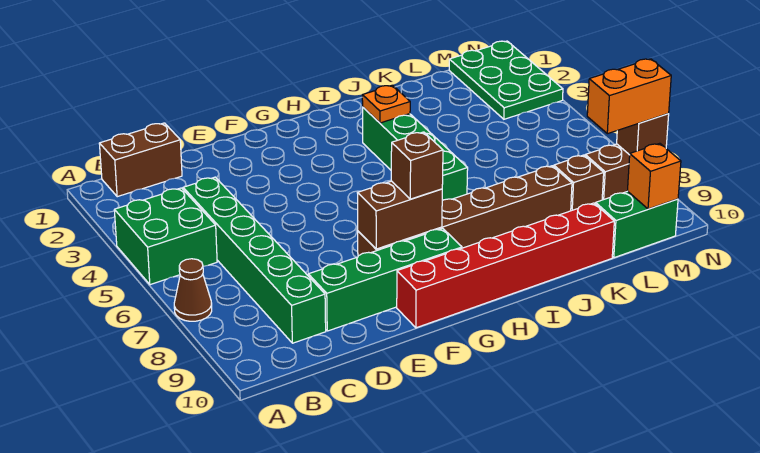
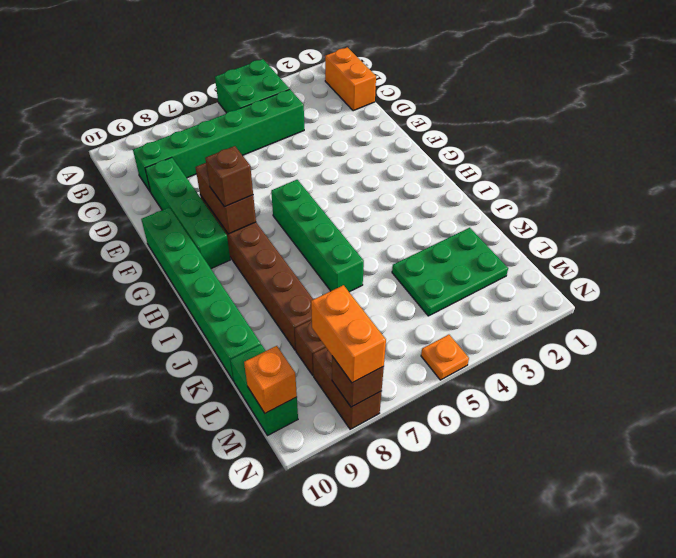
brown cone A7 level 1 -> none
brown brick B1:C1 level 1 -> orange brick B1:C1 level 1
red brick F10:K10 level 1 -> green brick F10:K10 level 1
green brick I3:I6 level 1 -> green brick G6:J6 level 1
orange plate I3 level 2 -> orange plate N5 level 1
green plate M1:N3 level 1 -> green plate K2:L4 level 1

